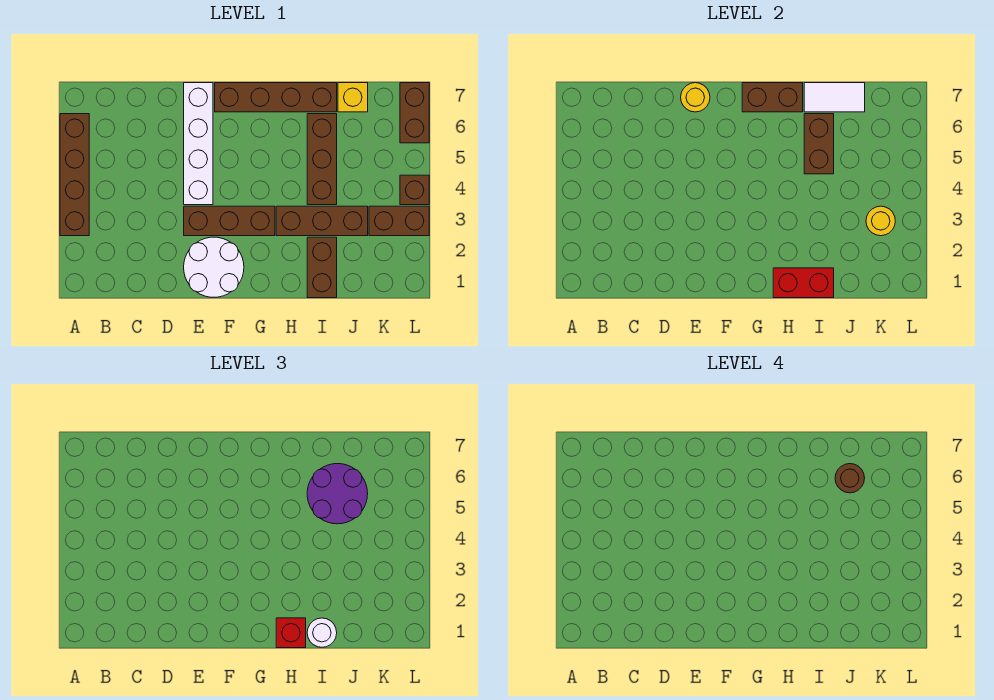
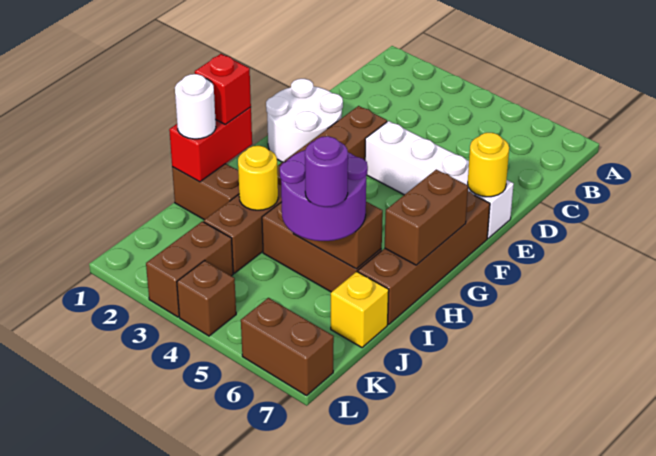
brown brick A3:A6 level 1 -> none
white tile I7:J7 level 2 -> none
brown round brick J6 level 4 -> purple round brick J6 level 4
yellow round brick K3 level 2 -> yellow round brick I3 level 2

